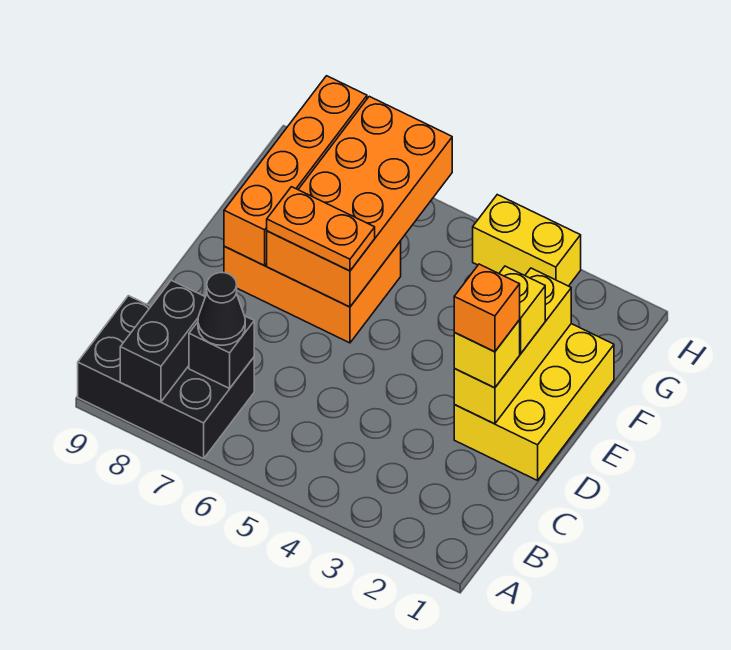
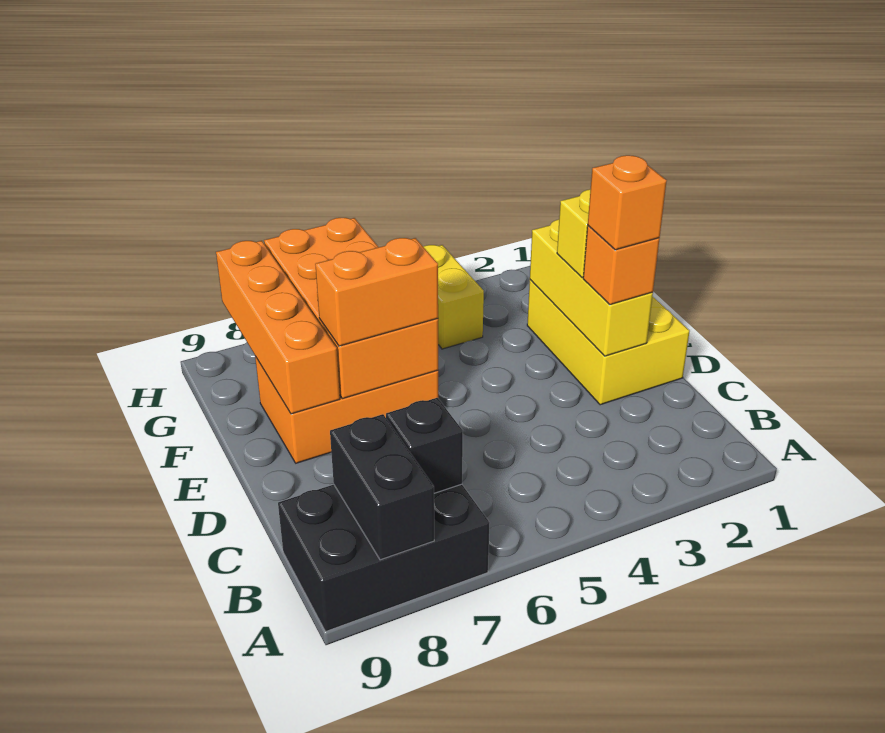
black cone B7 level 3 -> none
yellow brick D2 level 3 -> orange brick D2 level 3
orange plate E6:E7 level 3 -> orange brick E6:E7 level 3
yellow brick H3:H4 level 1 -> yellow brick G4:H4 level 1

